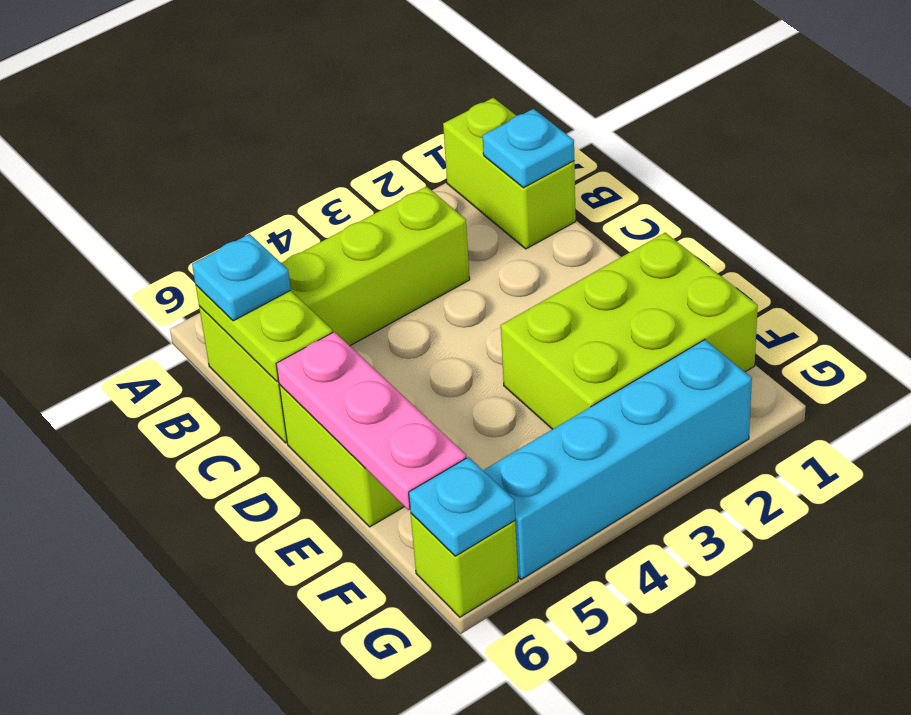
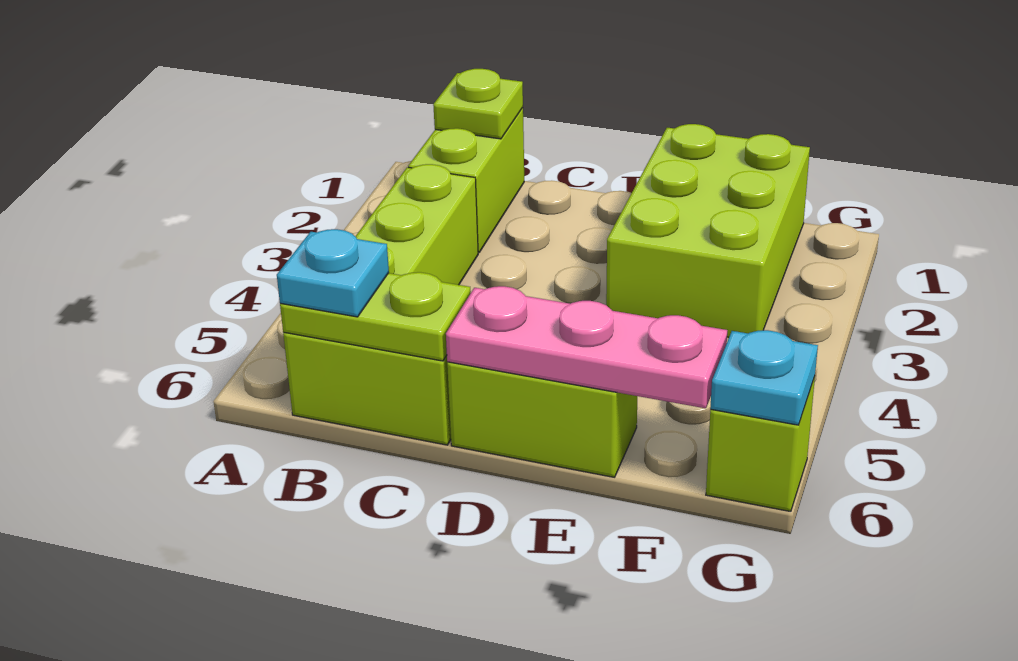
lime brick A1:B1 level 1 -> lime brick B1:B2 level 1
cyan plate B1 level 2 -> lime plate B1 level 2
cyan brick G2:G5 level 1 -> none

